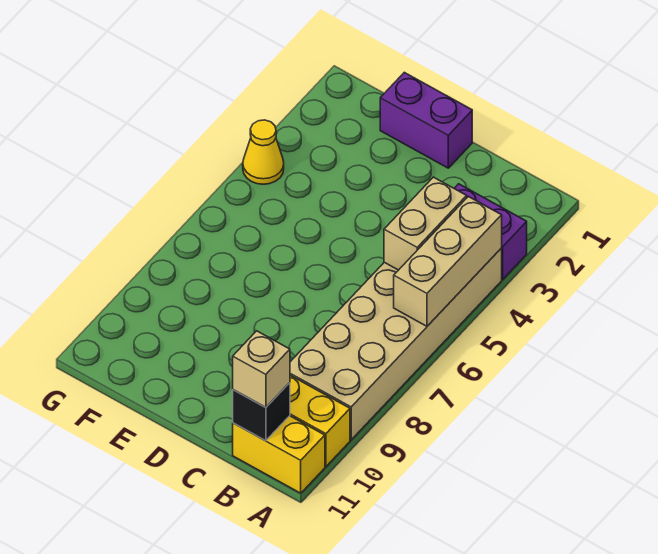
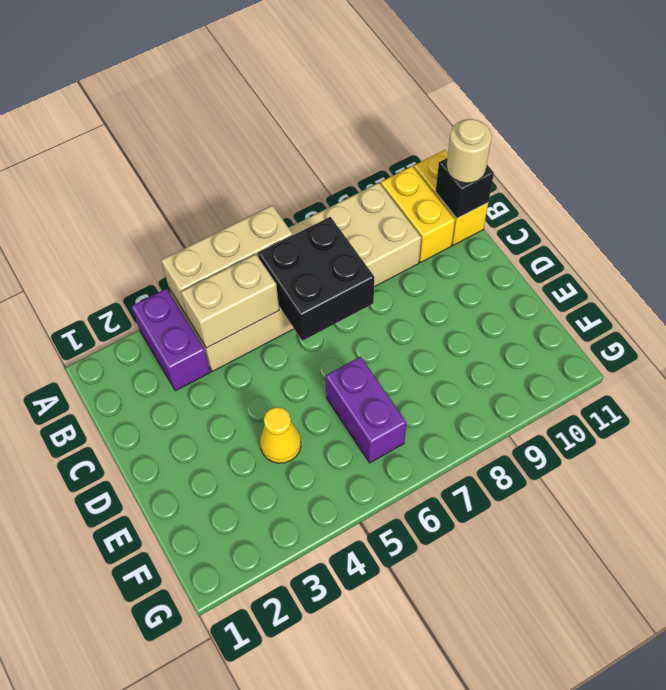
none -> black brick B6:C7 level 2
tan brick B11 level 3 -> tan round brick B11 level 3
purple brick D1:E1 level 1 -> purple brick E6:F6 level 1
yellow cone G4 level 1 -> yellow cone E4 level 1

